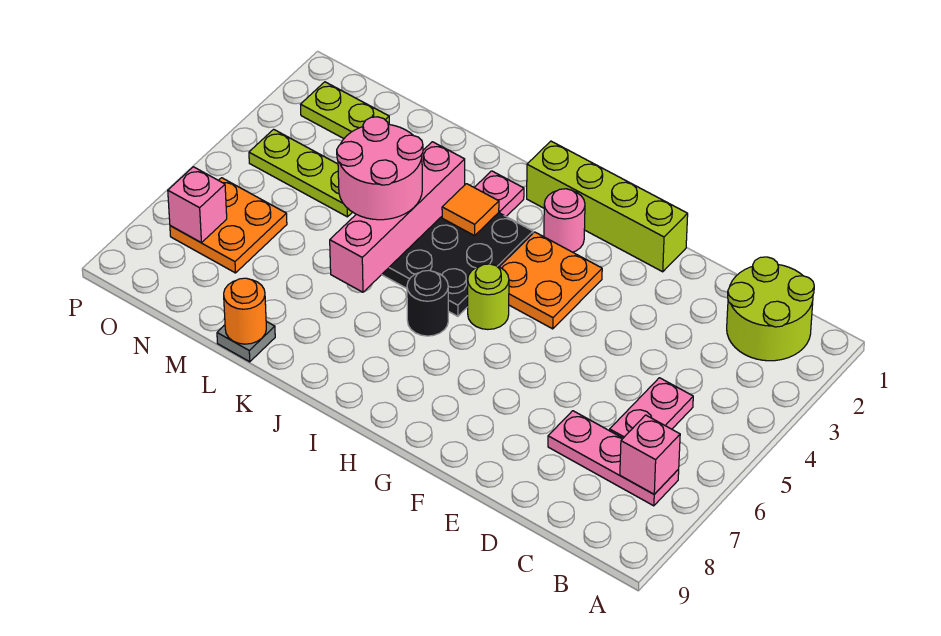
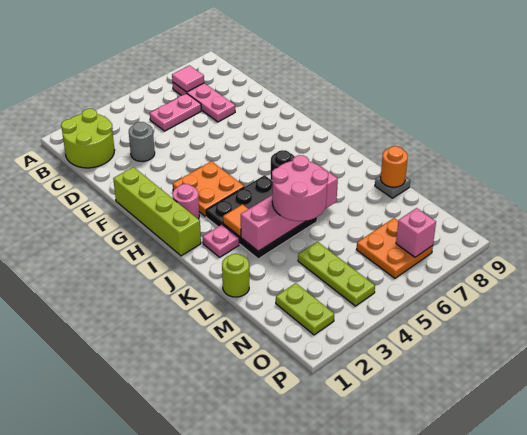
pink brick B7 level 2 -> pink tile B7 level 2
none -> grey round brick D3 level 1
lime round brick H5 level 1 -> lime round brick L1 level 1

